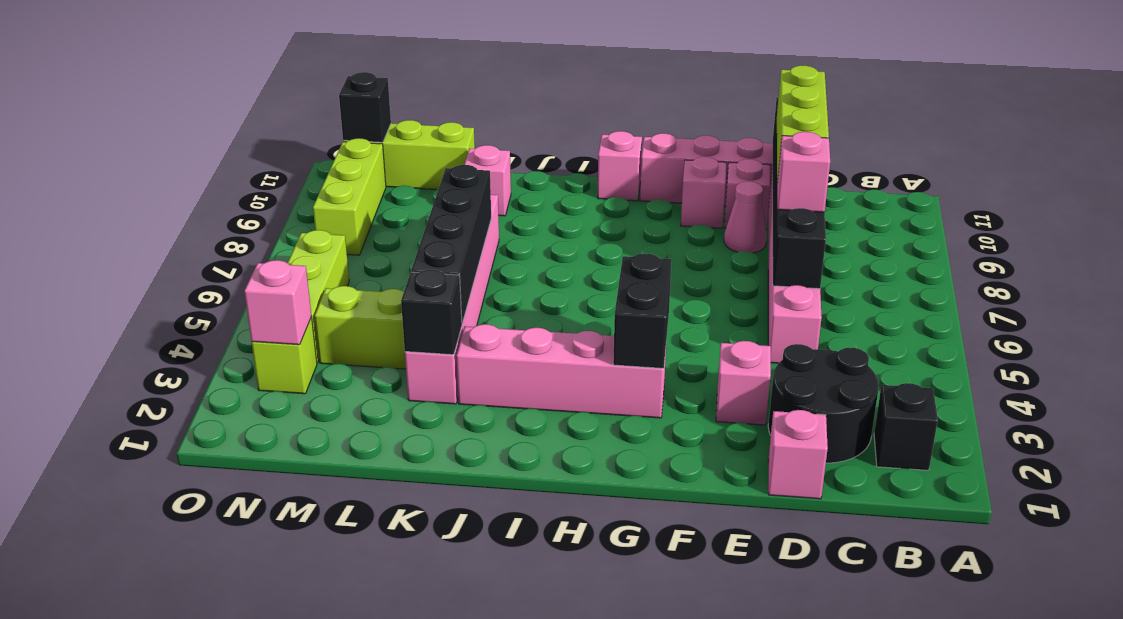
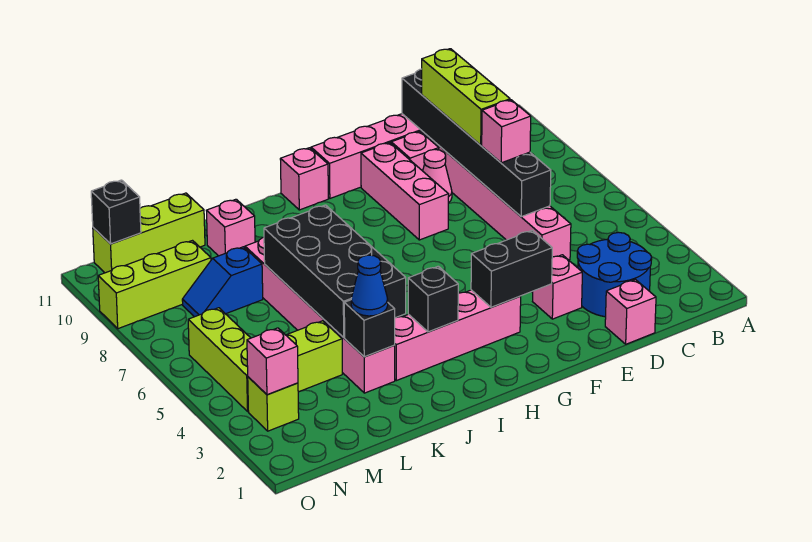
black brick B2 level 1 -> black brick I3 level 2
black round brick C2:D3 level 1 -> blue round brick C2:D3 level 1
pink brick F10 level 1 -> pink brick F8:F10 level 1
black brick G3:G4 level 2 -> black brick F3:G3 level 2
none -> blue cone K3 level 3
black brick K4:K7 level 2 -> black brick J4:K7 level 2
none -> blue slope L8:M8 level 1 top L
lime brick N8:N10 level 1 -> lime brick M9:O9 level 1

